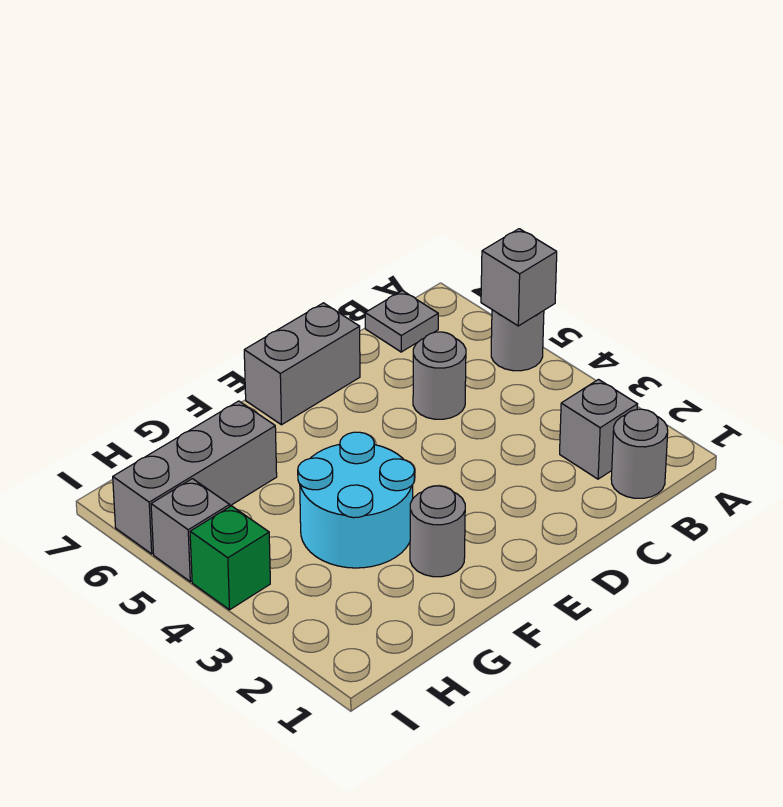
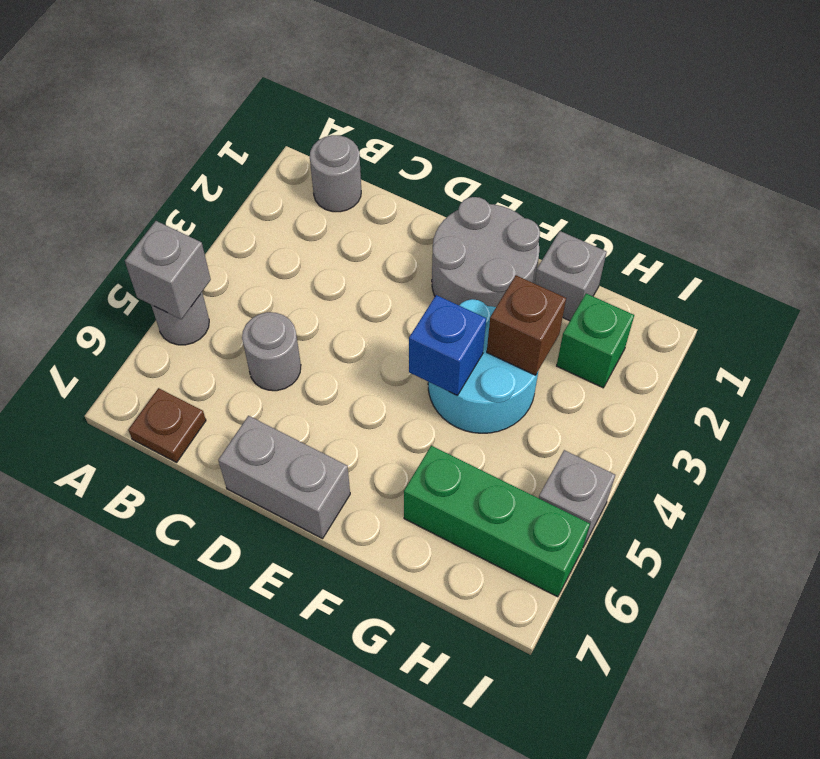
grey brick B2 level 1 -> grey brick G1 level 1
grey plate B7 level 1 -> brown plate B7 level 1
grey round brick F2 level 1 -> grey round brick E1:F2 level 1
none -> blue brick F4 level 2
none -> brown brick G3 level 2
grey brick G6:I6 level 1 -> green brick G6:I6 level 1
green brick I4 level 1 -> green brick H2 level 1

